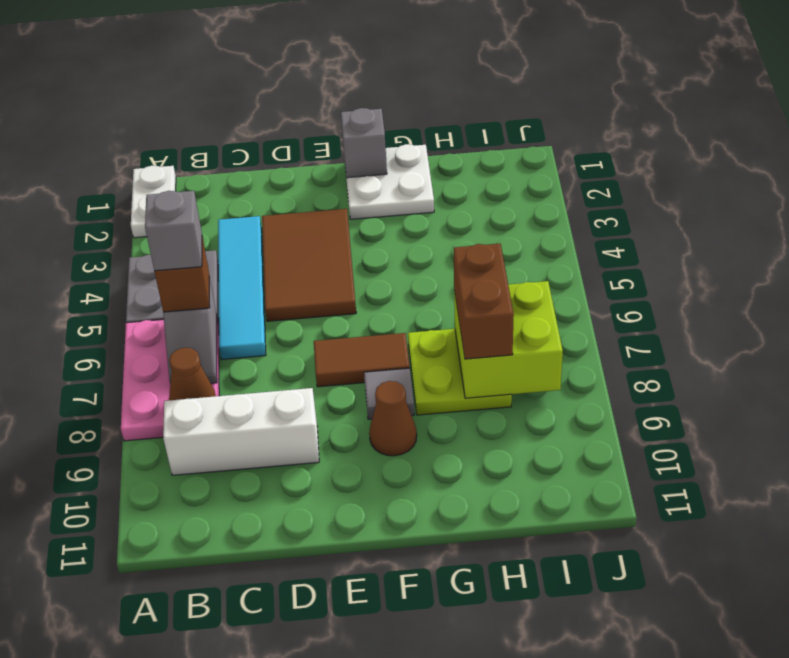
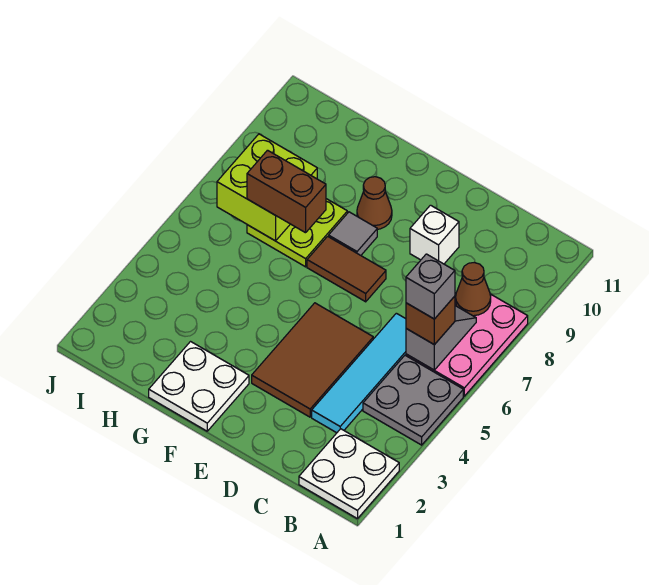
white plate A1:A2 level 1 -> white plate A1:B2 level 1
white brick B9:D9 level 1 -> white brick D9 level 1
grey brick F1 level 2 -> none
brown brick H7:H8 level 3 -> brown brick G7:H7 level 3

